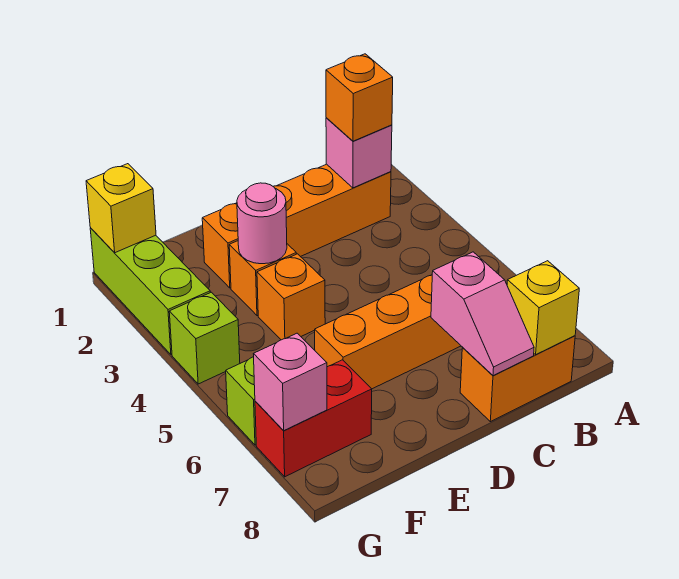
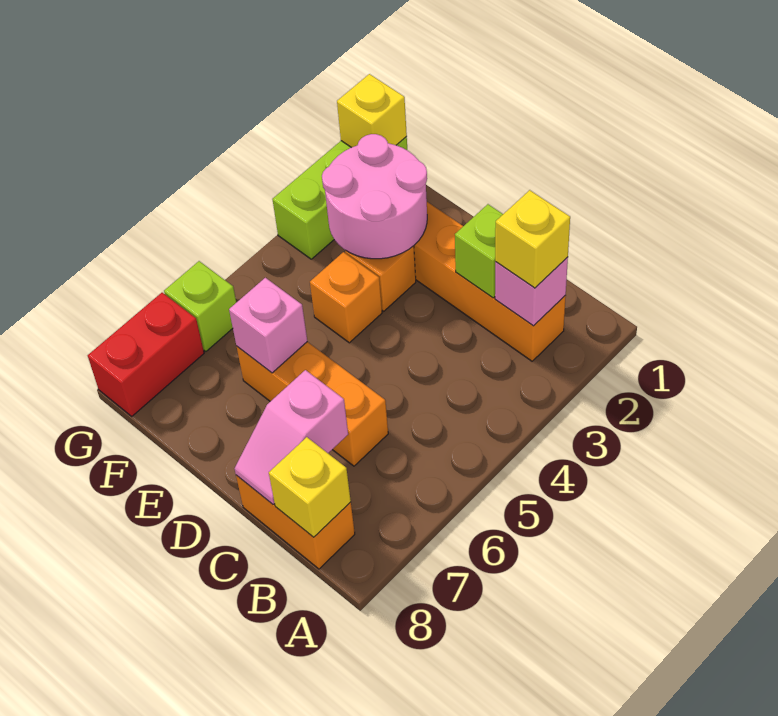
orange brick B2 level 3 -> yellow brick B2 level 3
pink round brick E3 level 2 -> pink round brick E2:F3 level 2
red brick F7:G7 level 1 -> red brick G7:G8 level 1
lime brick G4 level 1 -> lime brick C2 level 2
pink brick G7 level 2 -> pink brick E6 level 2

